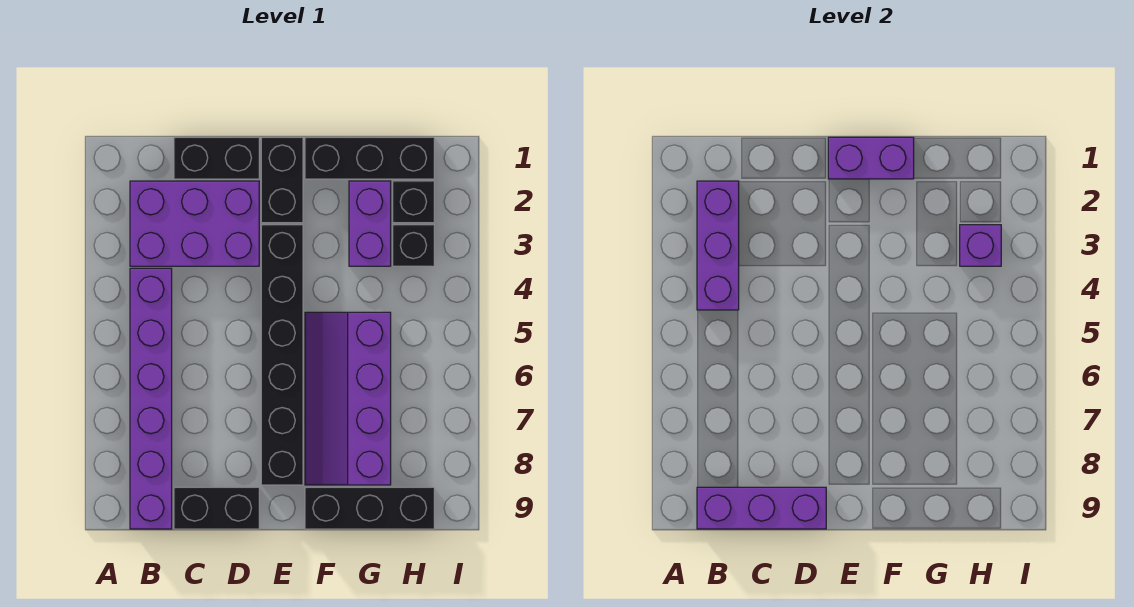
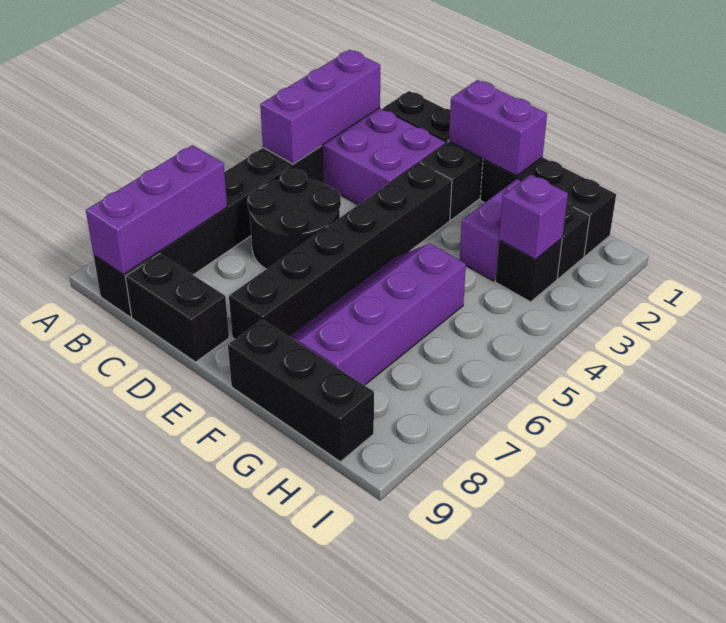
purple brick B4:B9 level 1 -> black brick B4:B9 level 1
purple brick B9:D9 level 2 -> purple brick B7:B9 level 2
none -> black round brick C5:D6 level 1

